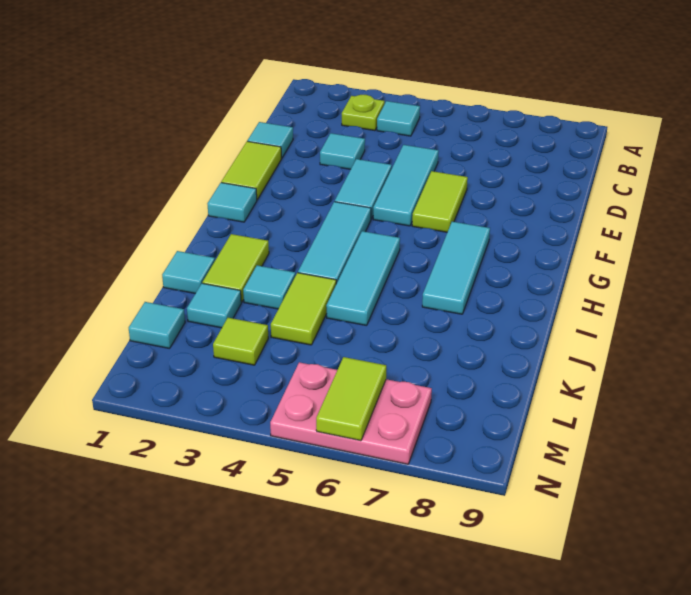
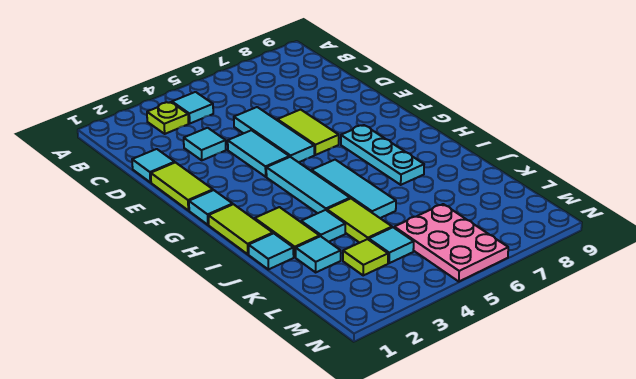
cyan tile G7:I7 level 1 -> cyan plate G7:I7 level 1
cyan tile L1 level 1 -> cyan tile L4 level 1
pink plate M5:N7 level 1 -> pink plate L5:N6 level 1
lime tile M6:N6 level 2 -> lime tile H1:I1 level 1

